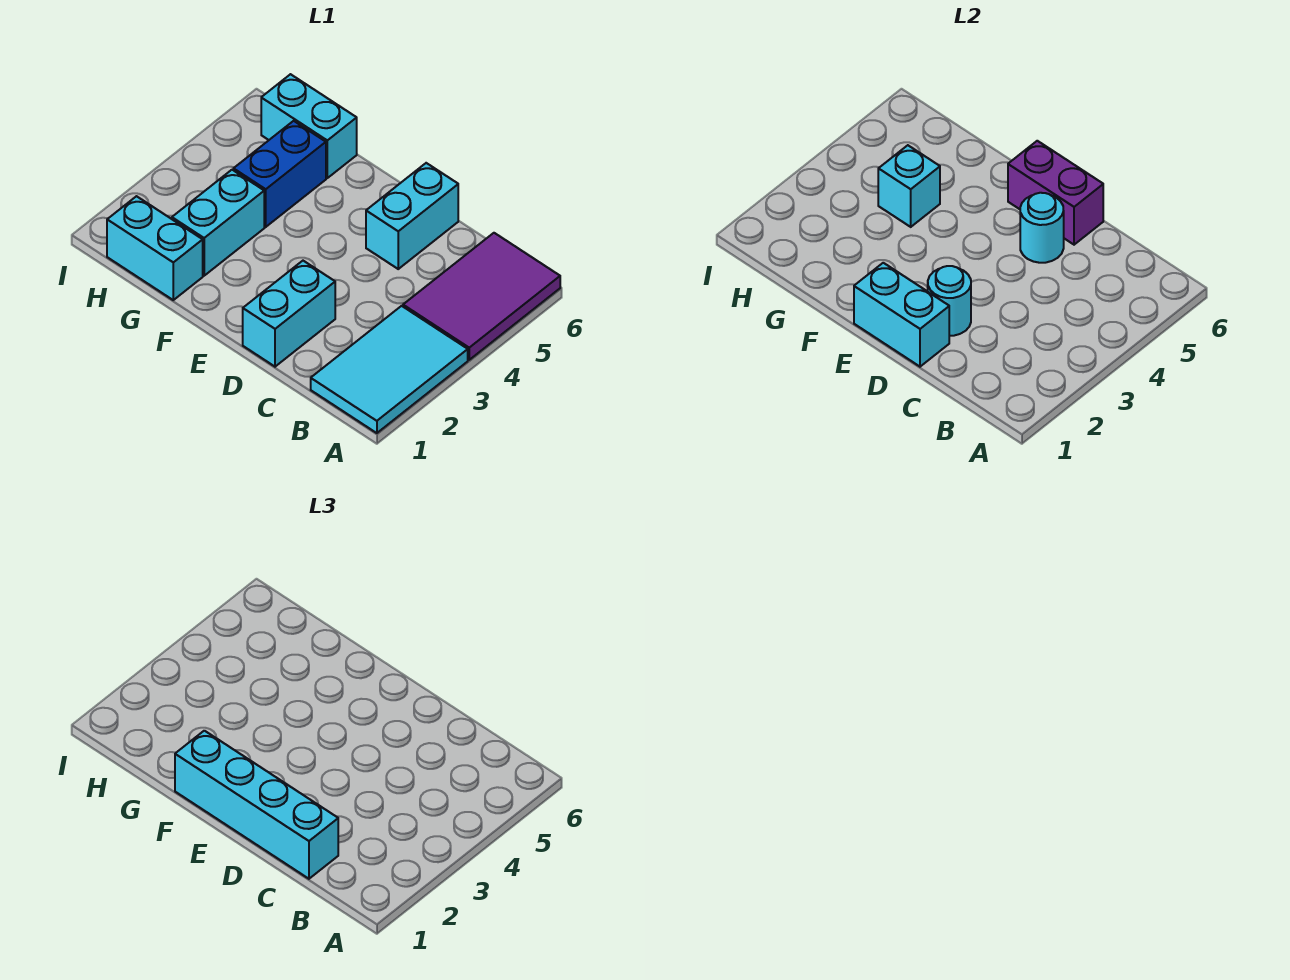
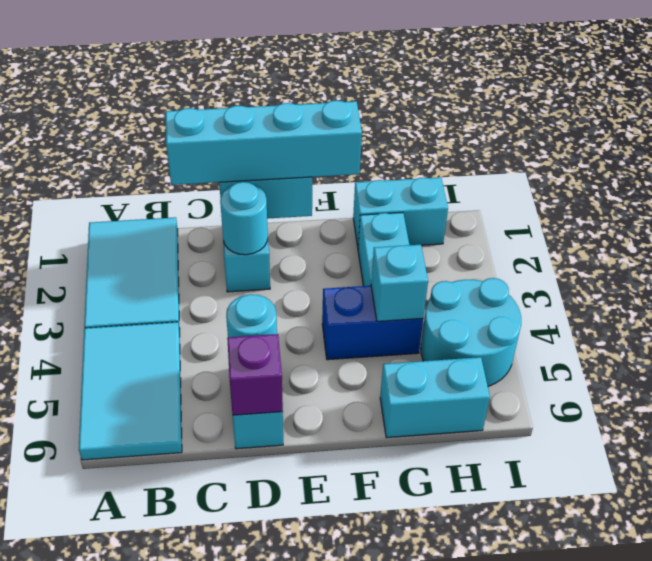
purple tile A4:B6 level 1 -> cyan tile A4:B6 level 1
purple brick D6:E6 level 2 -> purple brick D6 level 2
blue brick G4:G5 level 1 -> blue brick F4:G4 level 1
none -> cyan round brick H4:I5 level 1

